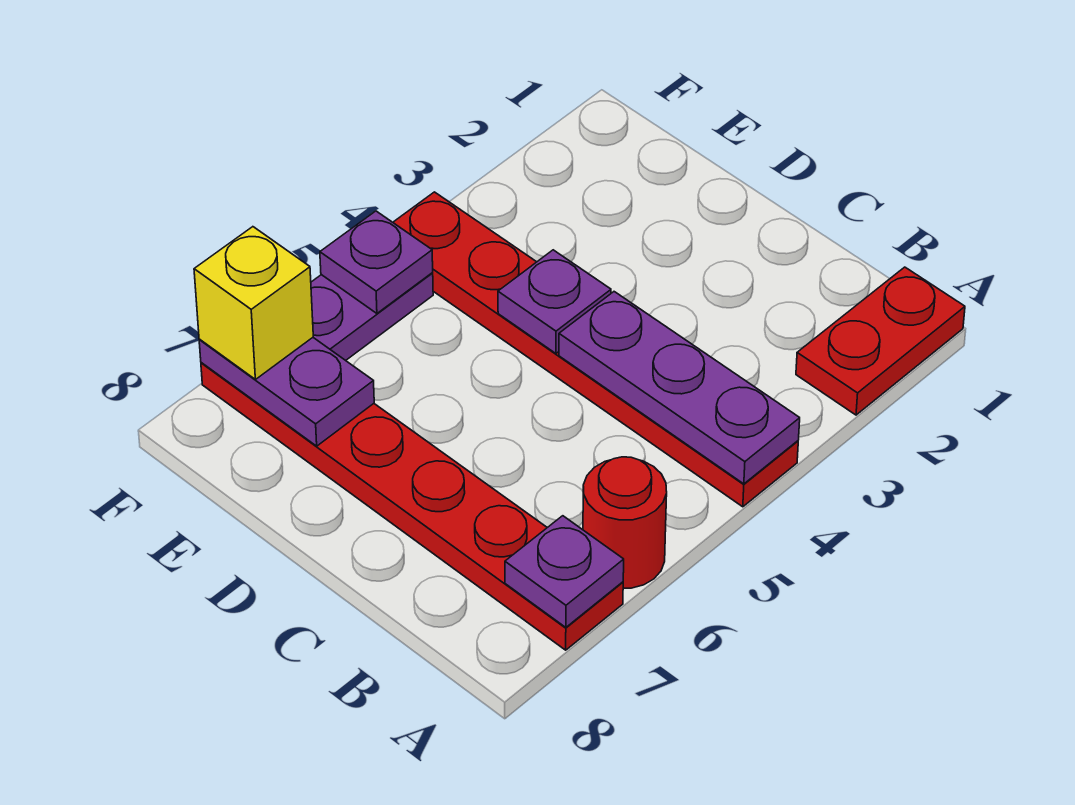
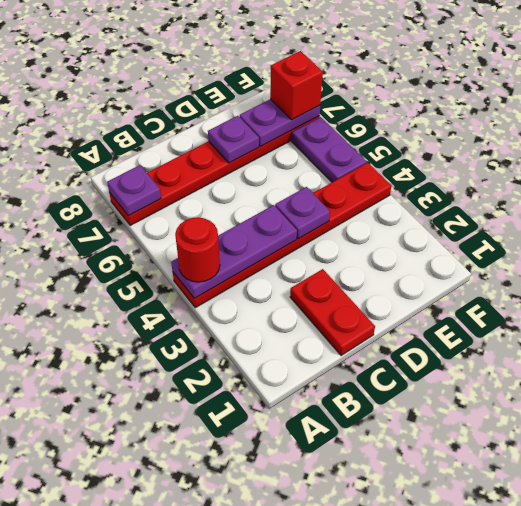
red plate A1:A2 level 1 -> red plate C1:C2 level 1
red round brick A6 level 1 -> red round brick A4 level 3
purple plate F5 level 2 -> purple plate D7 level 2
yellow brick F7 level 3 -> red brick F7 level 3

